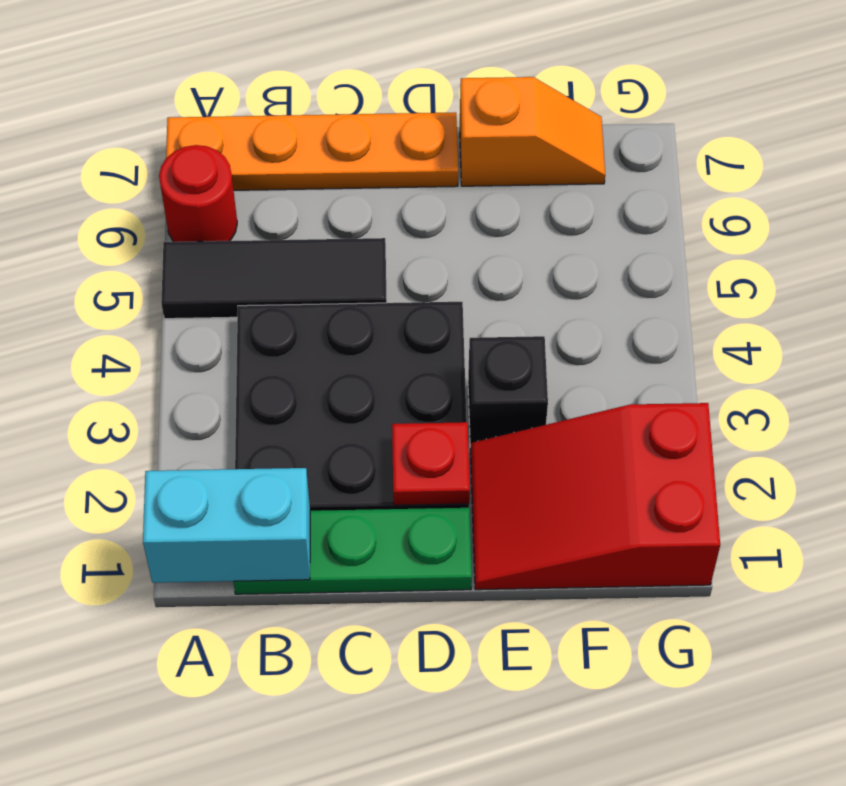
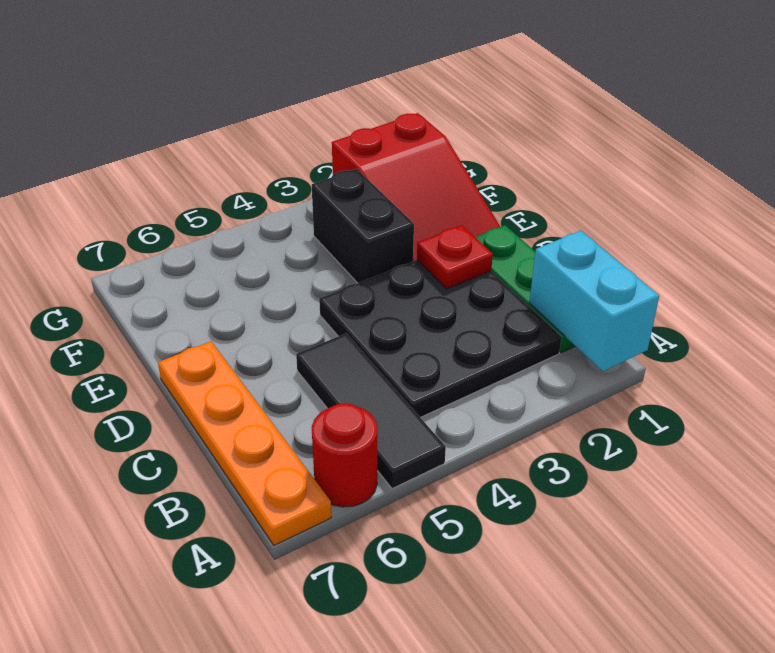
black brick E3 level 1 -> black brick E3:F3 level 1
orange slope E7:F7 level 1 top E -> none

